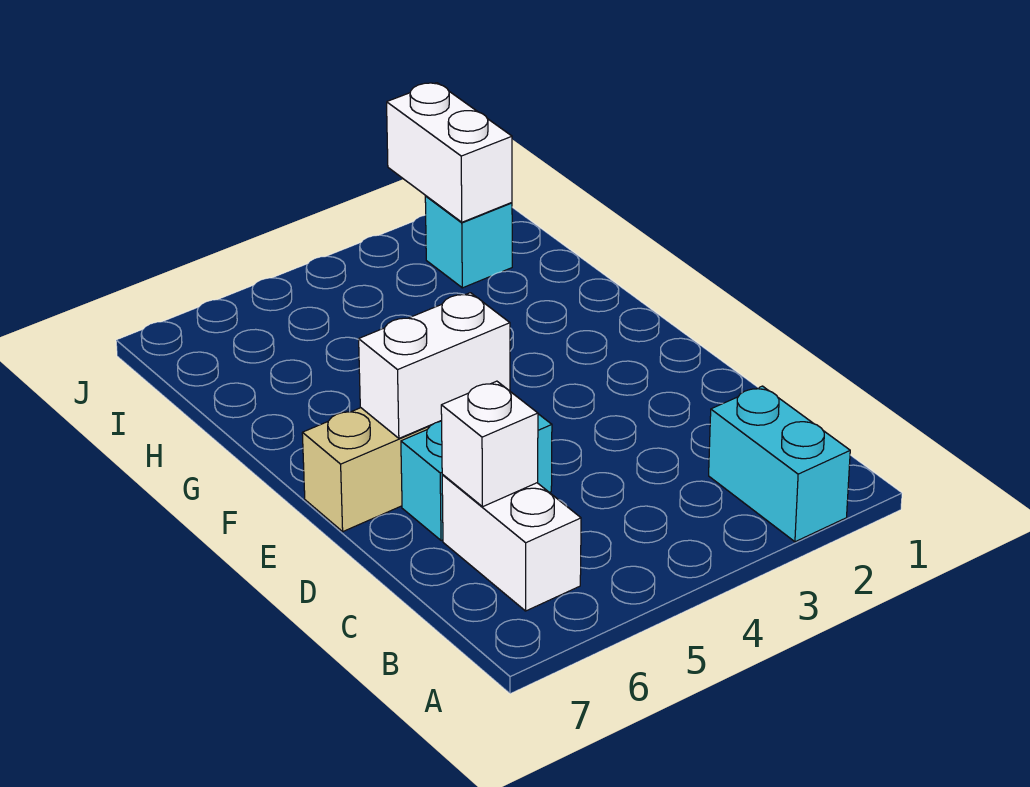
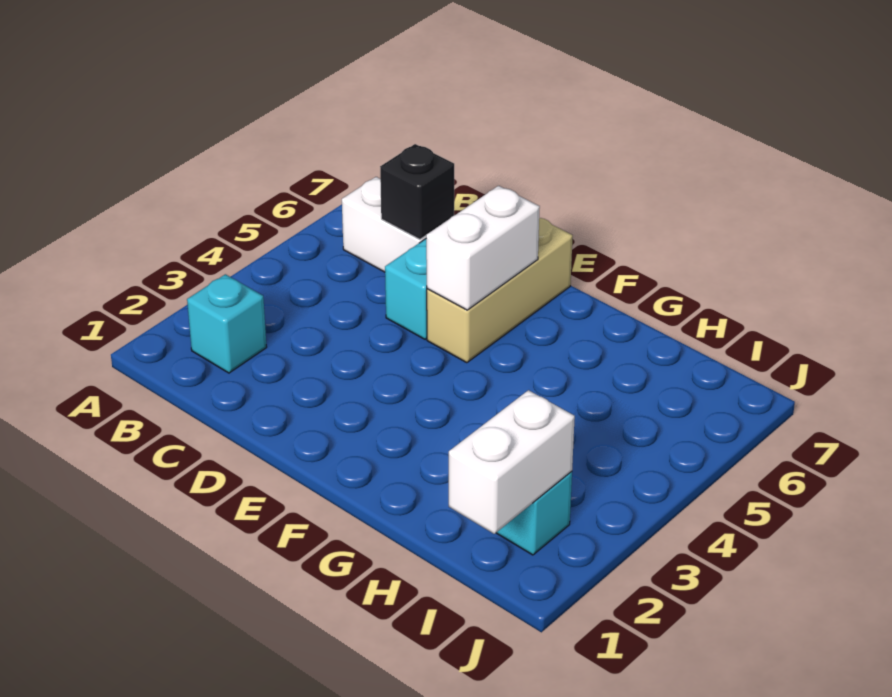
cyan brick A2:B2 level 1 -> cyan brick B2 level 1
white brick C6 level 2 -> black brick C6 level 2
white brick I2:J2 level 2 -> white brick I1:I2 level 2

